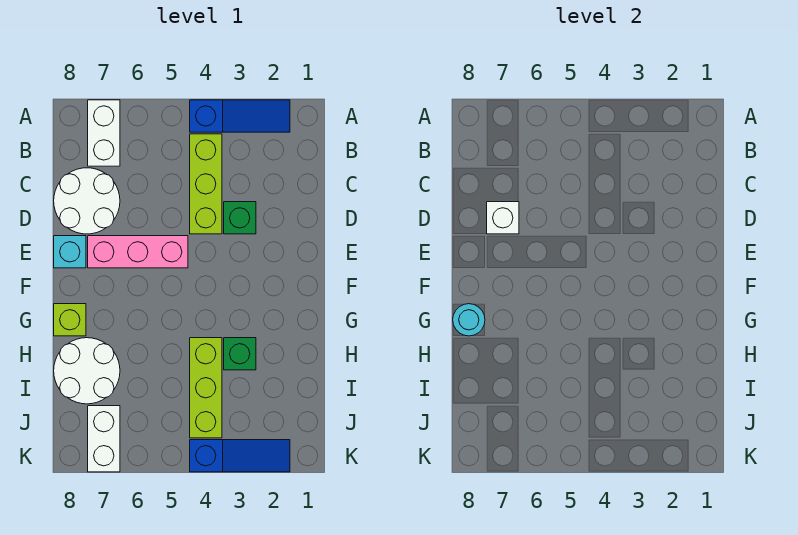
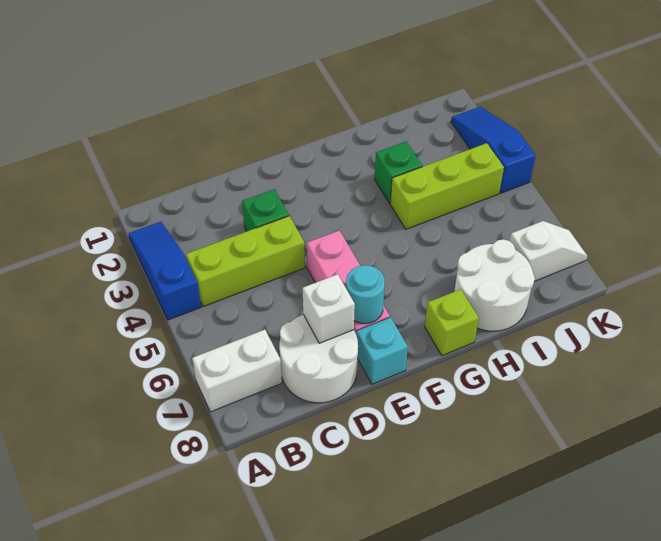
cyan round brick G8 level 2 -> cyan round brick E7 level 2
white brick J7:K7 level 1 -> white slope J7:K7 level 1 top J

